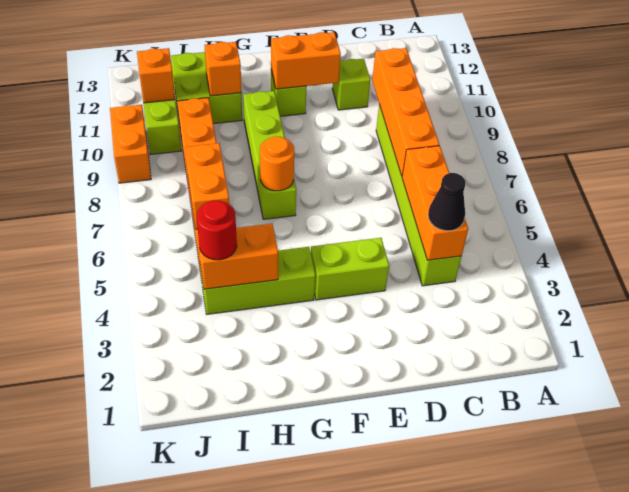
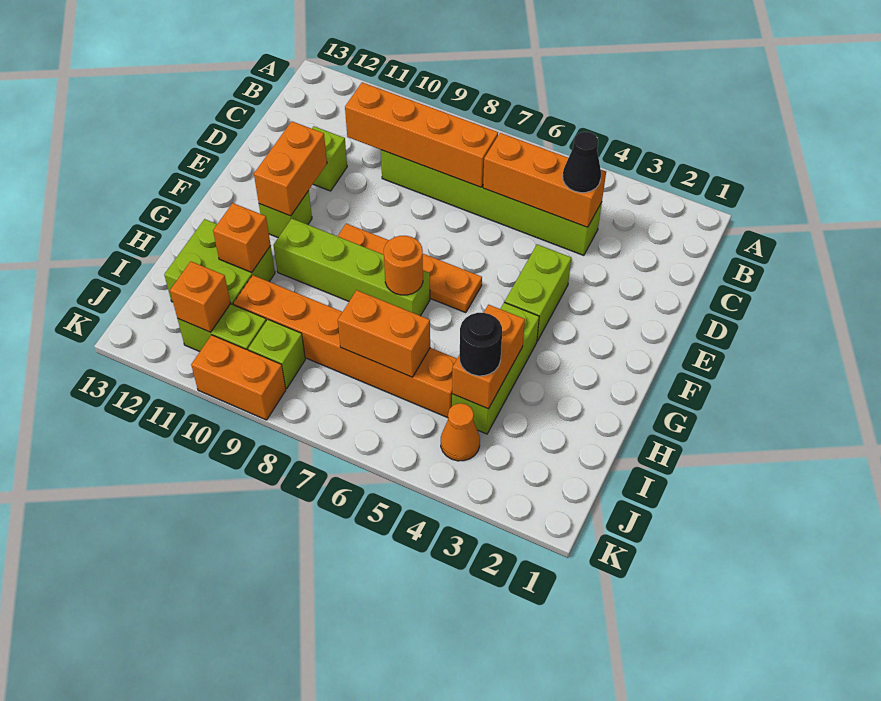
none -> orange plate F6:F9 level 1
red round brick I4 level 3 -> black round brick I4 level 3
none -> orange cone J4 level 1
none -> lime brick J9 level 1

